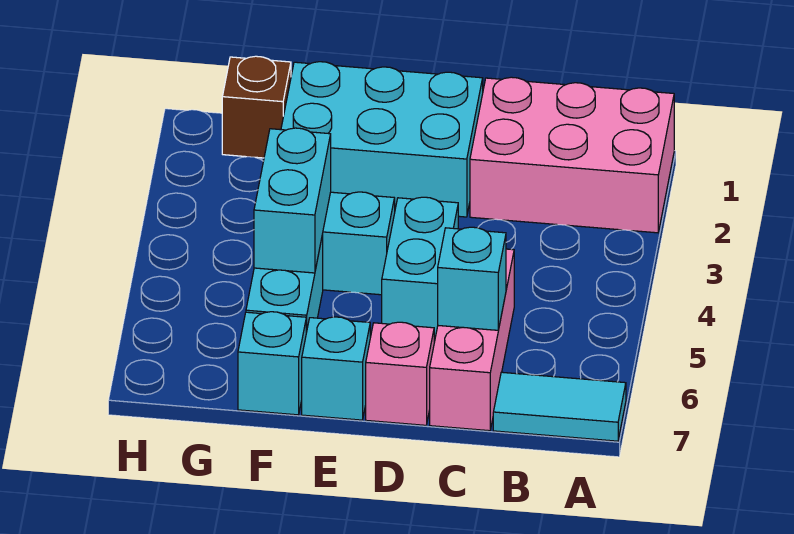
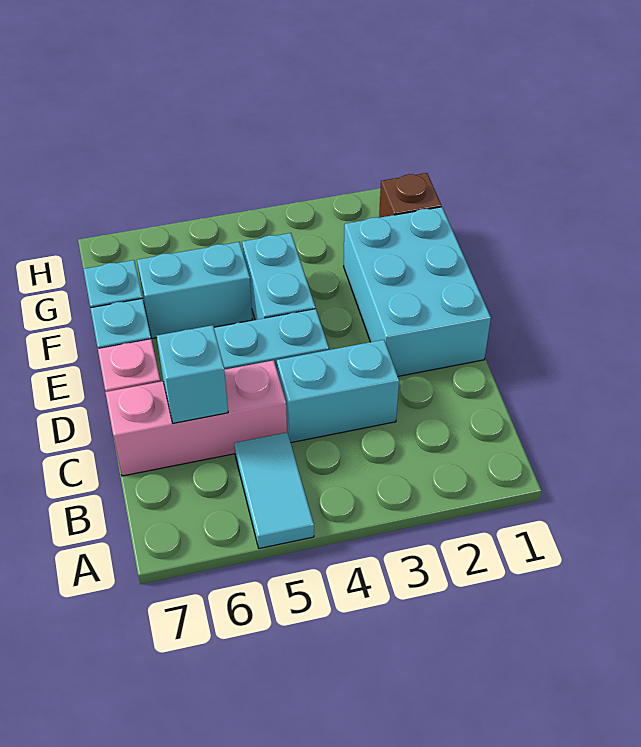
pink brick A1:C2 level 1 -> none
cyan tile A7:B7 level 1 -> cyan tile A5:B5 level 1
cyan brick F4:F5 level 2 -> cyan brick C3:C4 level 1

